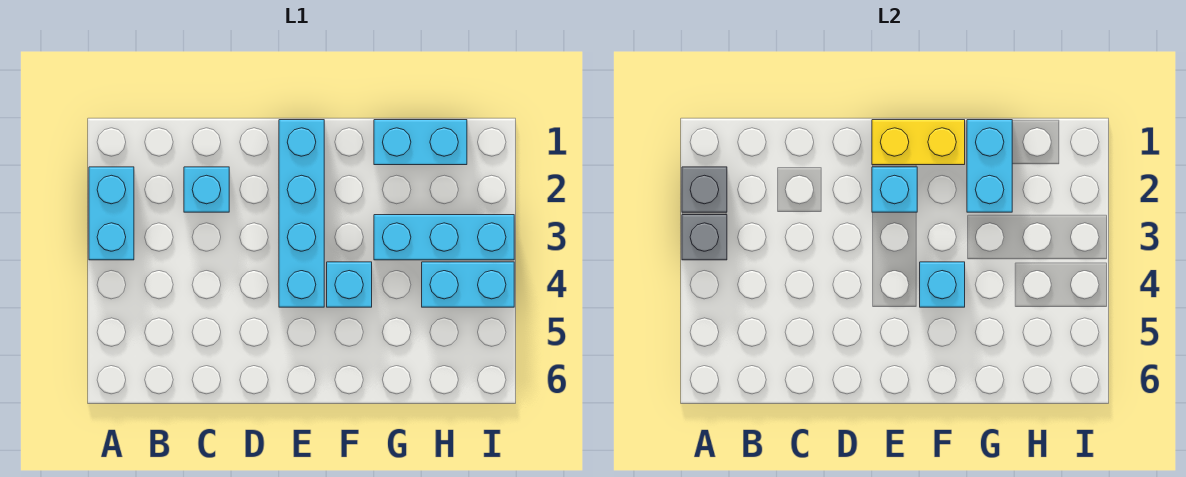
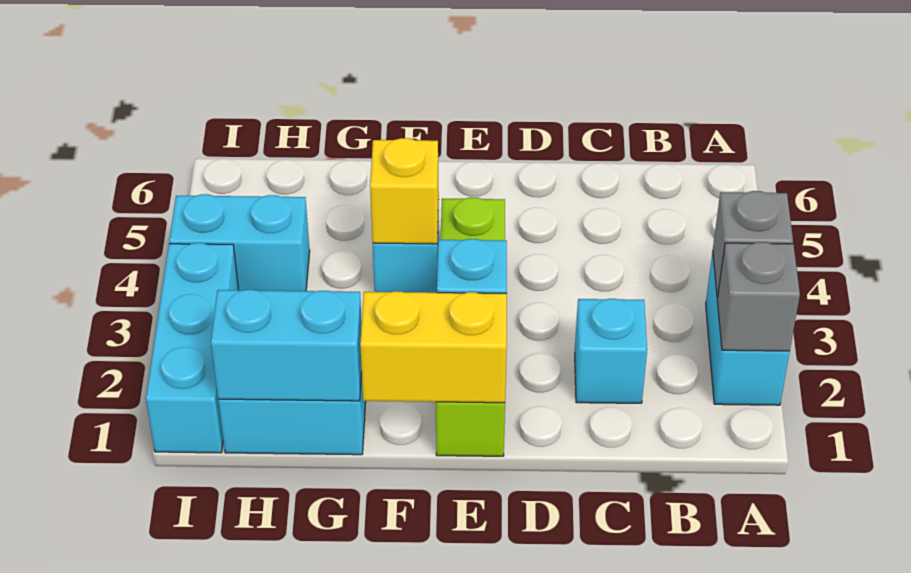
cyan brick E1:E4 level 1 -> lime brick E1:E4 level 1
cyan brick F4 level 2 -> yellow brick F4 level 2
cyan brick G1:G2 level 2 -> cyan brick G1:H1 level 2
cyan brick G3:I3 level 1 -> cyan brick I1:I3 level 1

